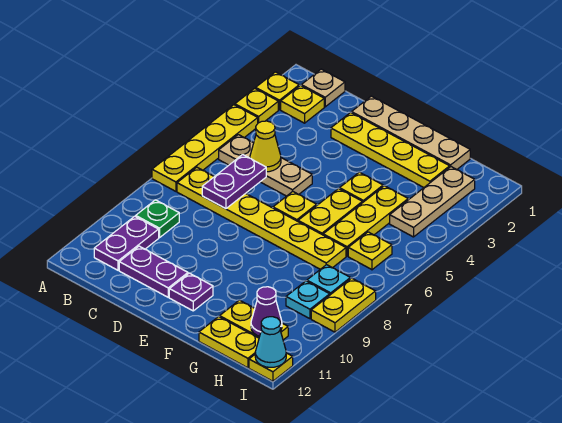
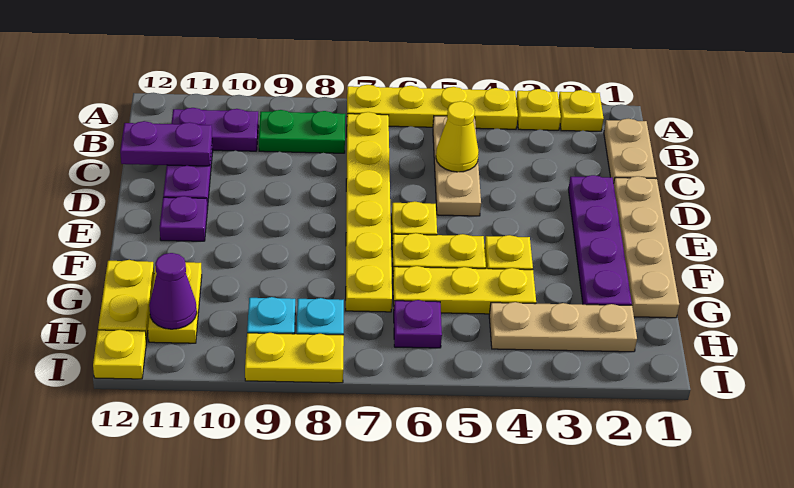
tan plate B1 level 1 -> tan plate B1:C1 level 1
yellow plate B2 level 1 -> none
green plate B9 level 1 -> green plate B8:B9 level 1
purple plate C6:C7 level 2 -> purple plate C11:C12 level 2
yellow plate D2:G2 level 1 -> purple plate D2:G2 level 1
yellow plate H6 level 1 -> purple plate H6 level 1
cyan cone I12 level 2 -> none

